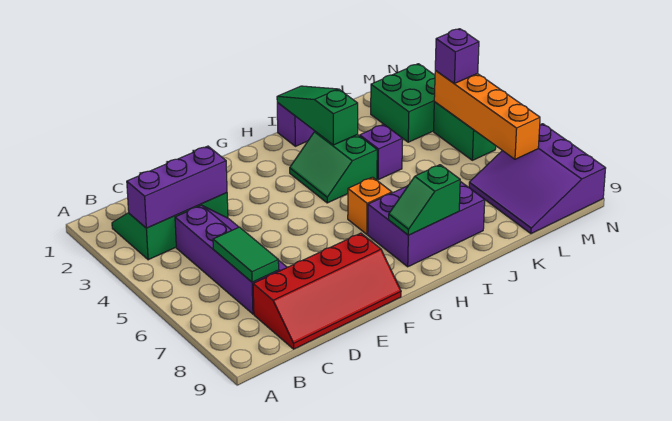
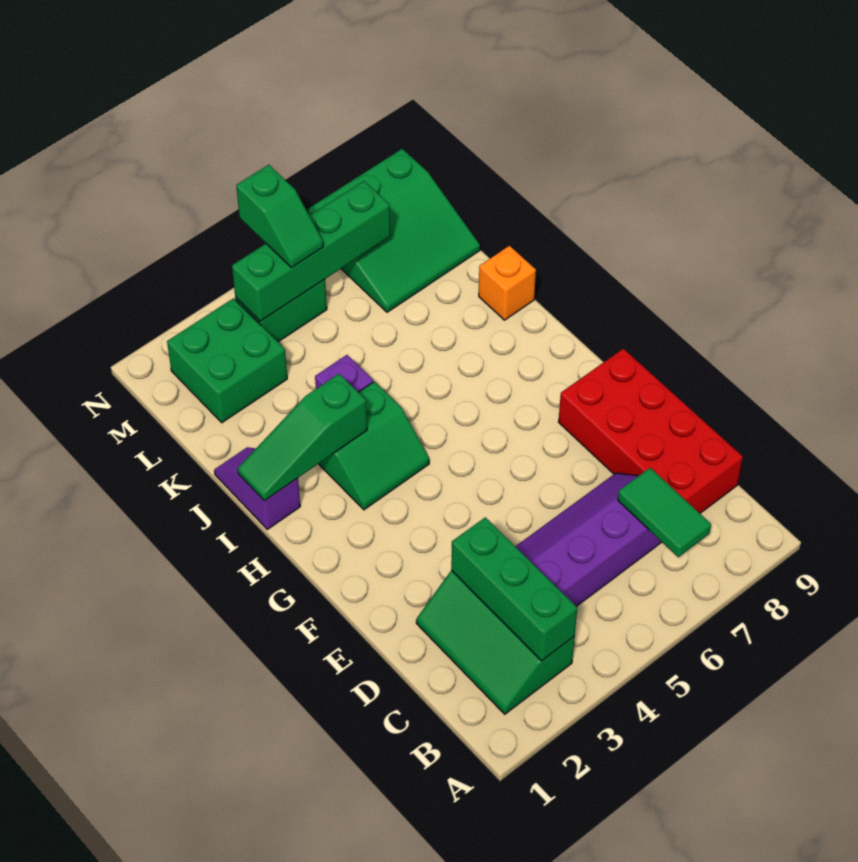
purple brick B3:D3 level 2 -> green brick B3:D3 level 2
green tile C6:C7 level 2 -> green tile B7:C7 level 2
red slope C8:F9 level 1 top 8 -> red brick C8:F9 level 1
orange brick H6 level 1 -> orange brick J9 level 1
purple brick H7:J8 level 1 -> none
green slope H8:I8 level 2 top I -> green slope M5:N5 level 3 top N
purple slope L7:N9 level 1 top N -> green slope L7:N9 level 1 top N
orange brick M4:M7 level 2 -> green brick M4:M7 level 2
purple brick M4 level 3 -> none

